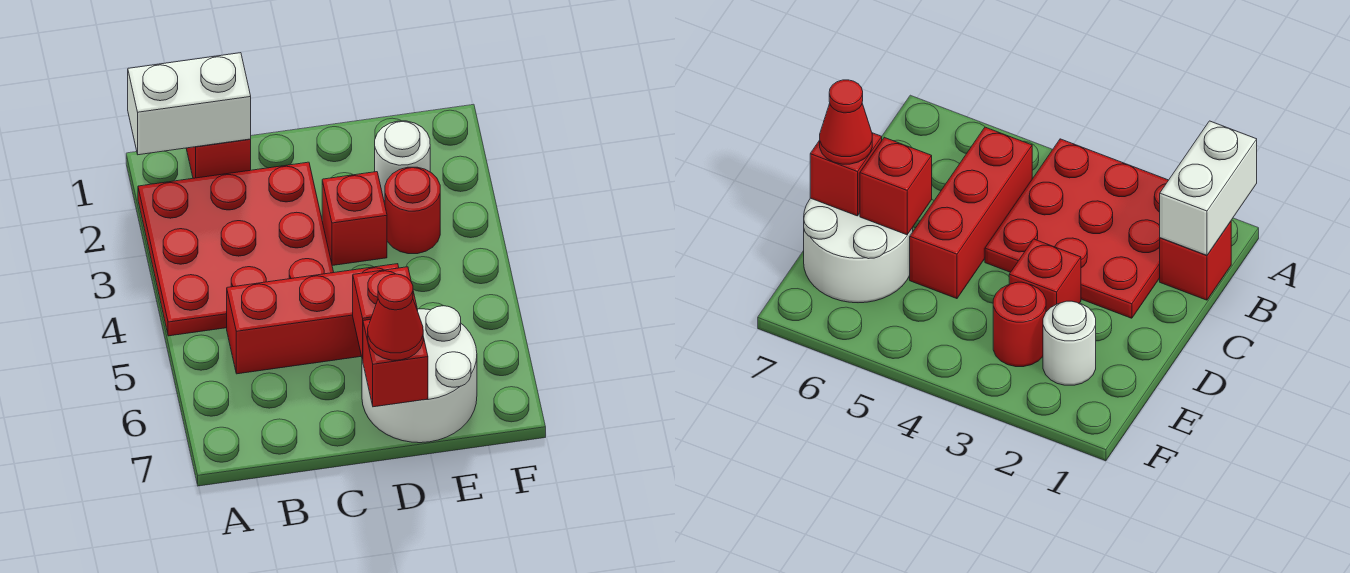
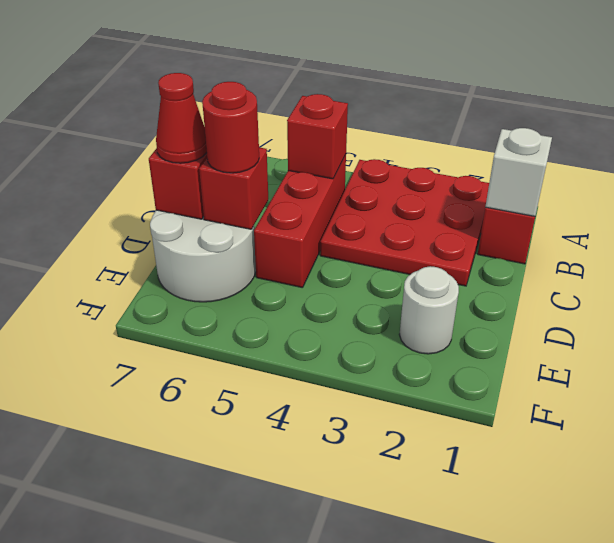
white brick A1:B1 level 2 -> white brick B1 level 2
red brick D3 level 1 -> red brick B5 level 2
red round brick E3 level 1 -> red round brick D6 level 3

